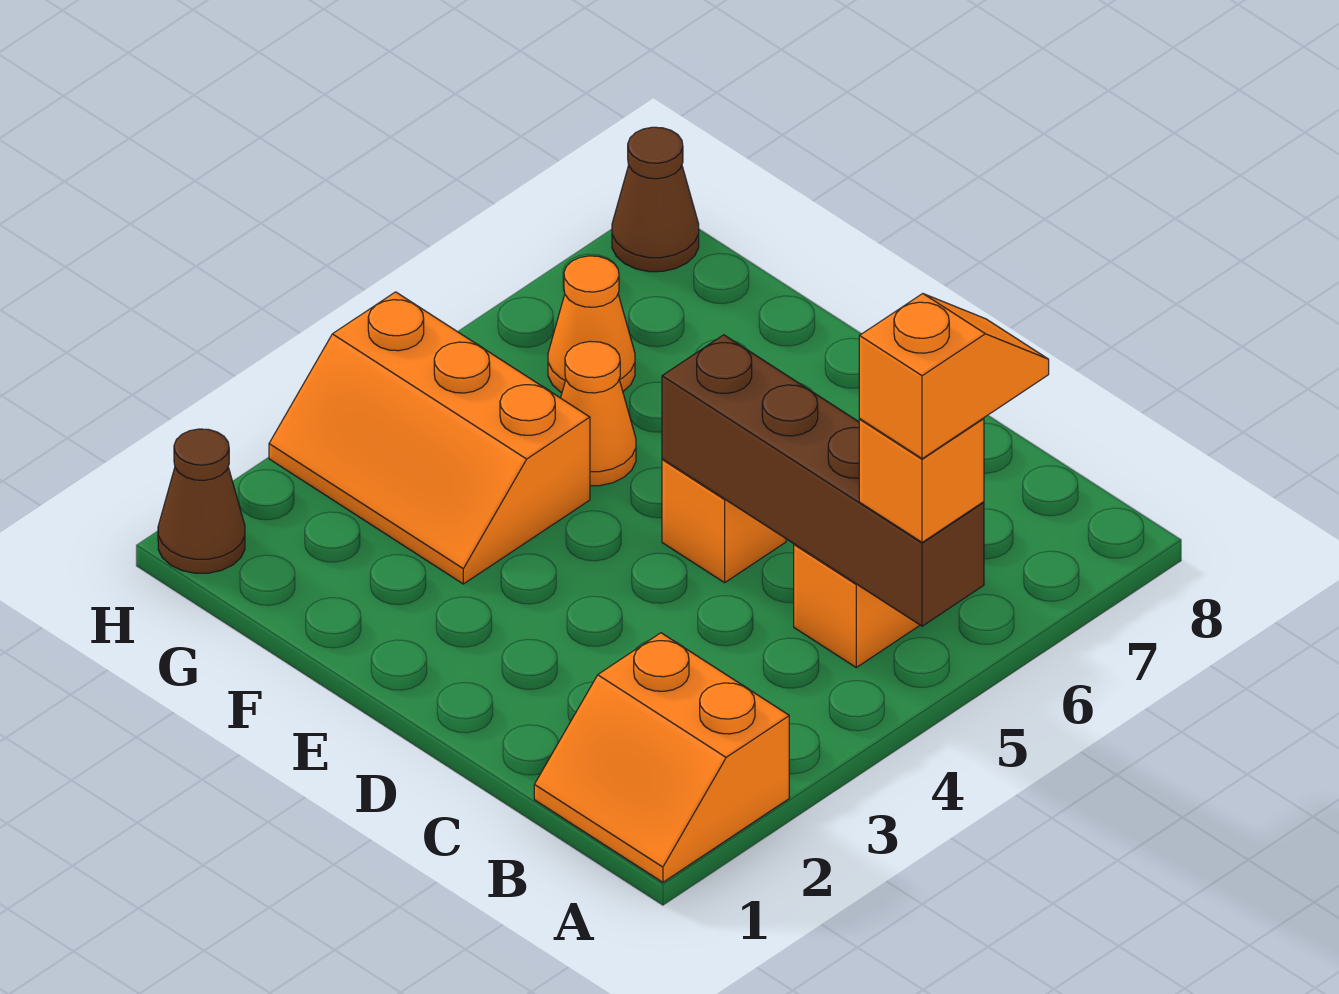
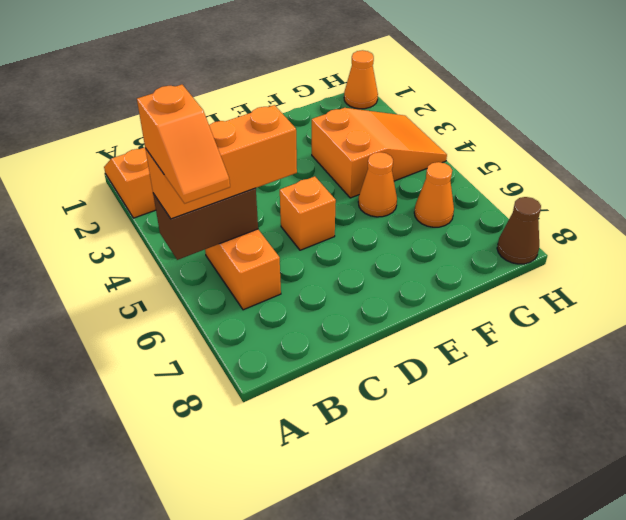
brown brick A5:D5 level 2 -> brown brick A5:B5 level 2
orange brick A5 level 3 -> orange brick A5:C5 level 3
orange slope F3:H4 level 1 top 4 -> orange slope F3:H4 level 1 top F
brown cone H1 level 1 -> orange cone H1 level 1

